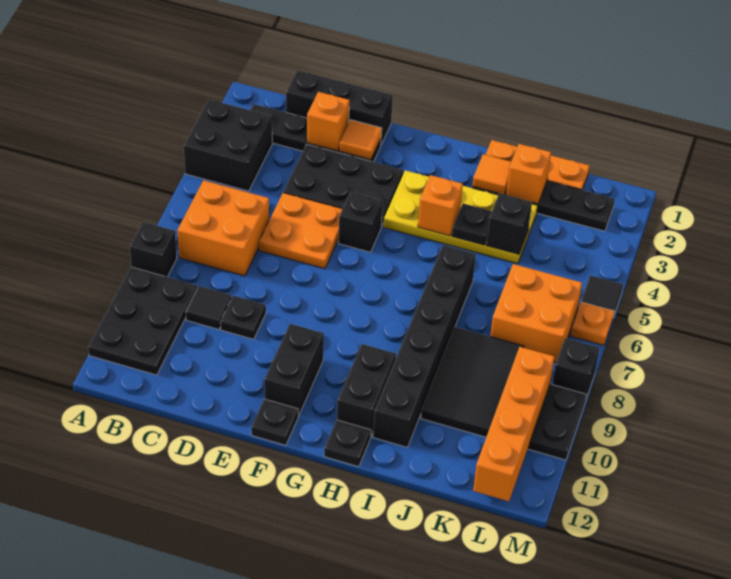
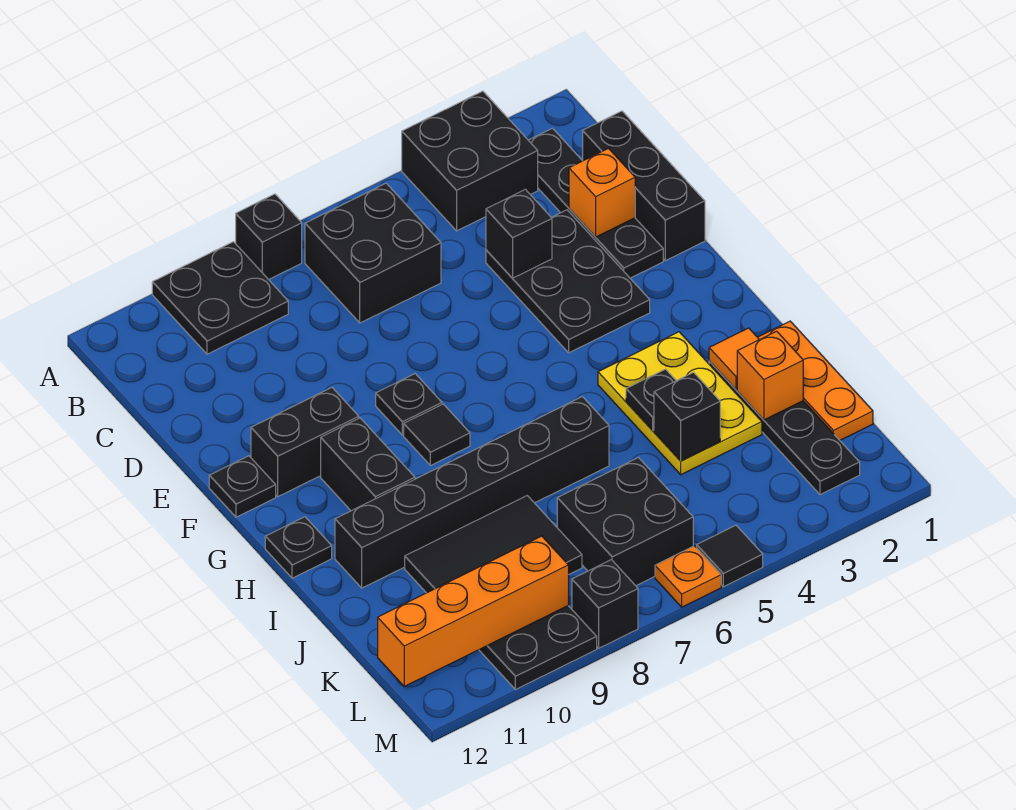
black plate A9:B11 level 1 -> black plate A9:B10 level 1
orange brick B6:C7 level 1 -> black brick B6:C7 level 1
black tile C9 level 1 -> black tile G8 level 1
orange plate D5:E6 level 1 -> none
black plate D9 level 1 -> black plate F8 level 1
orange tile E2 level 2 -> none
black brick F5 level 1 -> black brick D4 level 2
yellow plate G3:J4 level 1 -> yellow plate H3:J4 level 1
orange brick H4 level 2 -> none
black brick H10:H11 level 1 -> black brick G10:H10 level 1
orange brick K6:L7 level 1 -> black brick K6:L7 level 1

